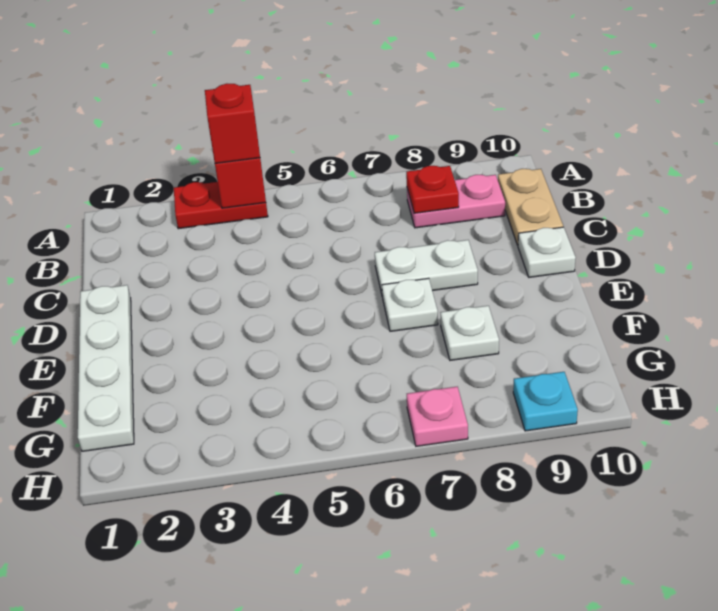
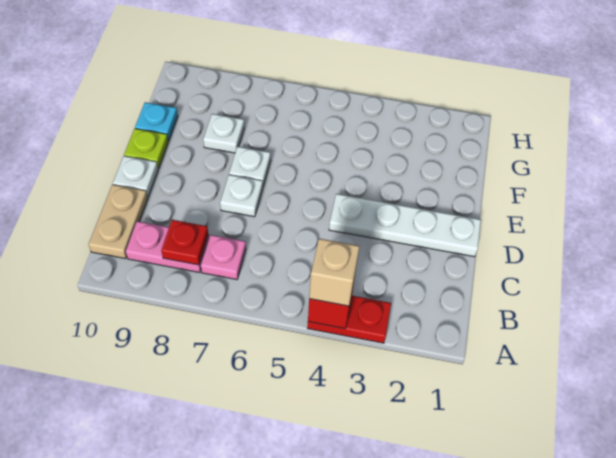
red brick A4 level 3 -> tan brick A4 level 3
white plate D1:G1 level 1 -> white plate D1:D4 level 1
white plate D7:D8 level 1 -> white plate D7 level 1
none -> lime plate E10 level 1
pink plate H7 level 1 -> pink plate B7 level 1
cyan plate H9 level 1 -> cyan plate F10 level 1

